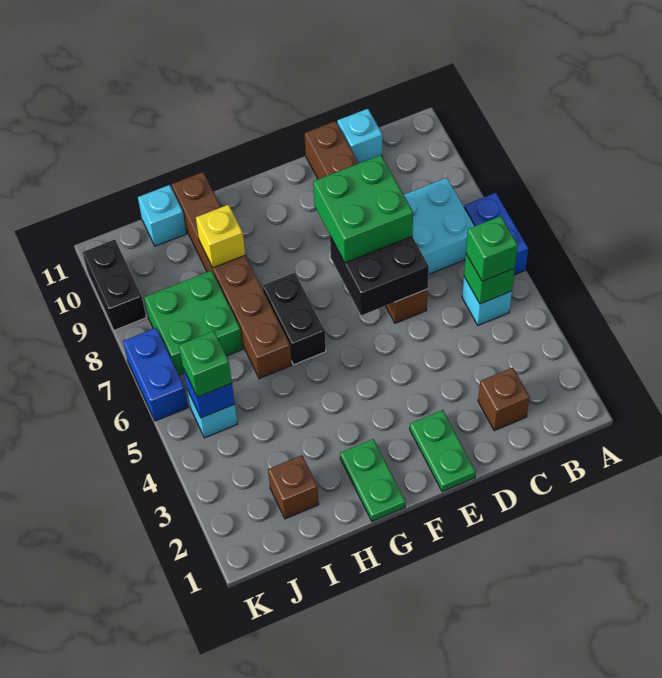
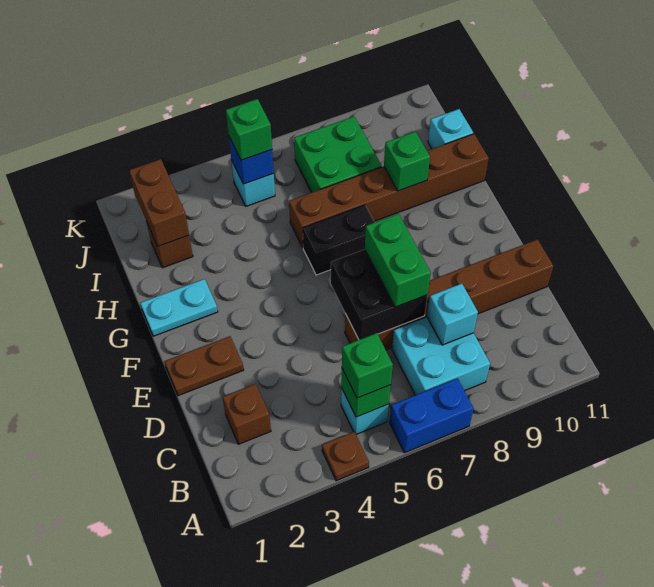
none -> brown plate A4 level 1
cyan brick C11 level 1 -> cyan brick C8 level 2
green brick D7:E8 level 3 -> green brick D7:E7 level 3
green plate E1:E2 level 1 -> brown plate E1:E2 level 1
green plate G1:G2 level 1 -> cyan plate G1:G2 level 1
yellow brick H9 level 2 -> green brick H9 level 2
none -> brown brick I2:J2 level 2
blue brick K6:K7 level 1 -> none
black brick K9:K10 level 1 -> none

